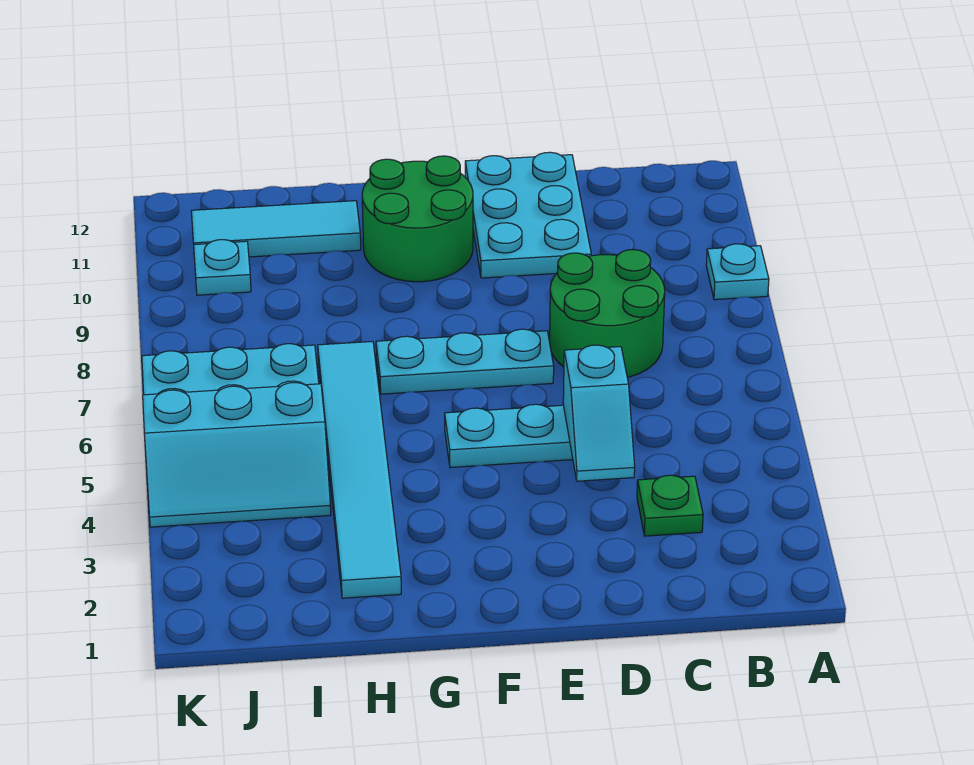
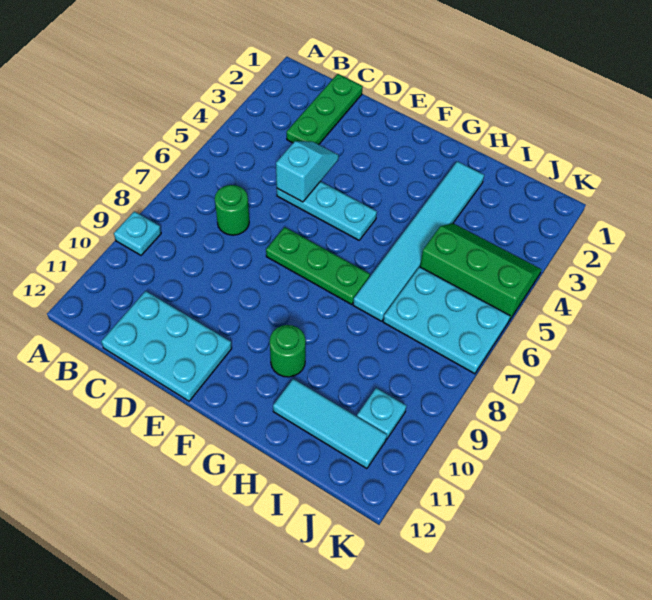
green plate C3 level 1 -> green plate C1:C3 level 1
green round brick C7:D8 level 1 -> green round brick C7 level 1
cyan plate D10:E12 level 1 -> cyan plate C11:E12 level 1
cyan plate E7:G7 level 1 -> green plate E7:G7 level 1
green round brick F10:G11 level 1 -> green round brick G10 level 1
cyan slope I4:K5 level 1 top 5 -> green slope I4:K5 level 1 top 5

